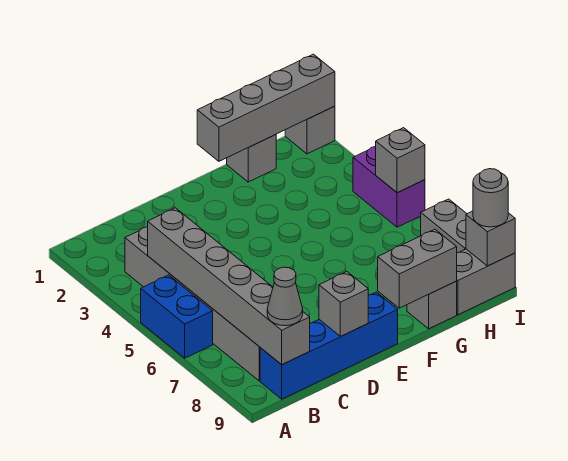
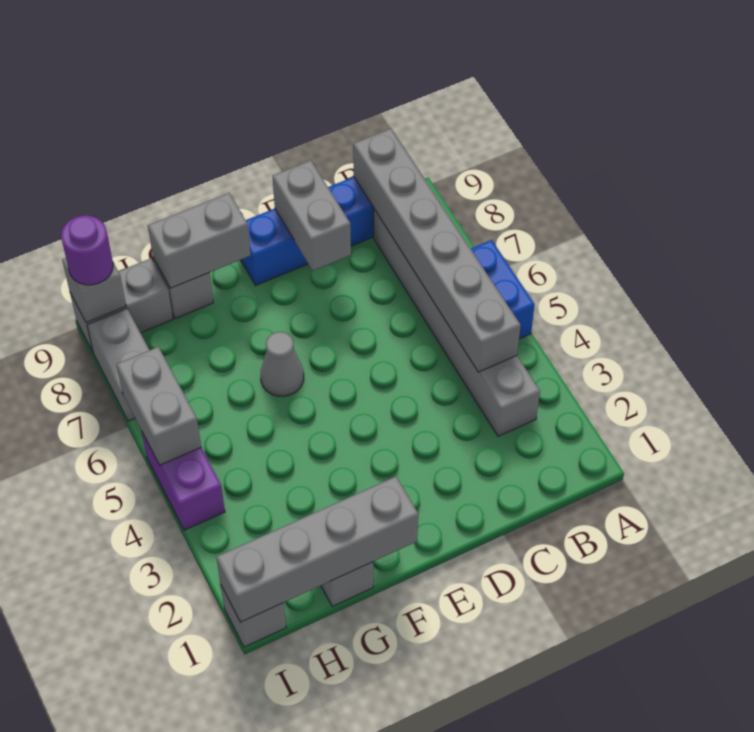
grey cone B9 level 3 -> grey cone F6 level 1
grey brick D9 level 2 -> grey brick D8:D9 level 2
grey brick I5 level 2 -> grey brick I5:I6 level 2
grey round brick I9 level 3 -> purple round brick I9 level 3

